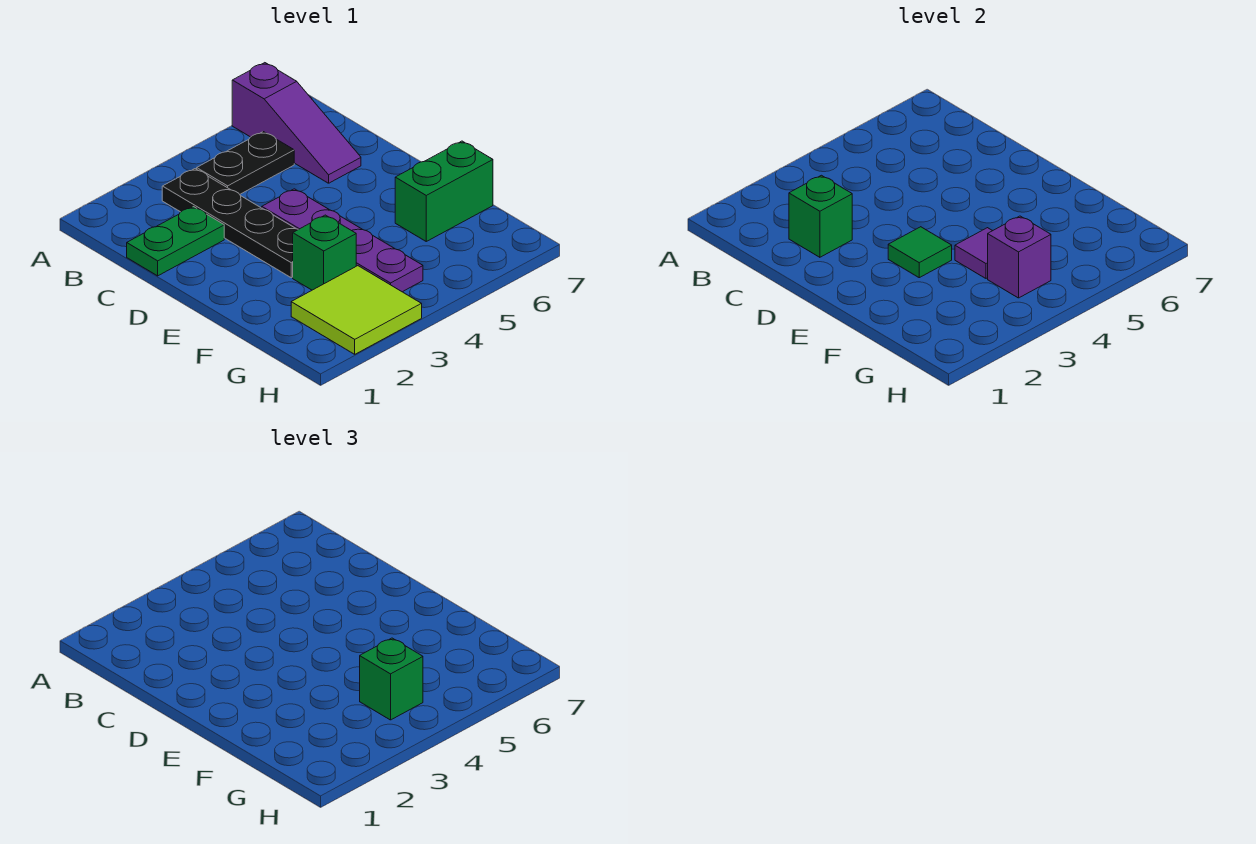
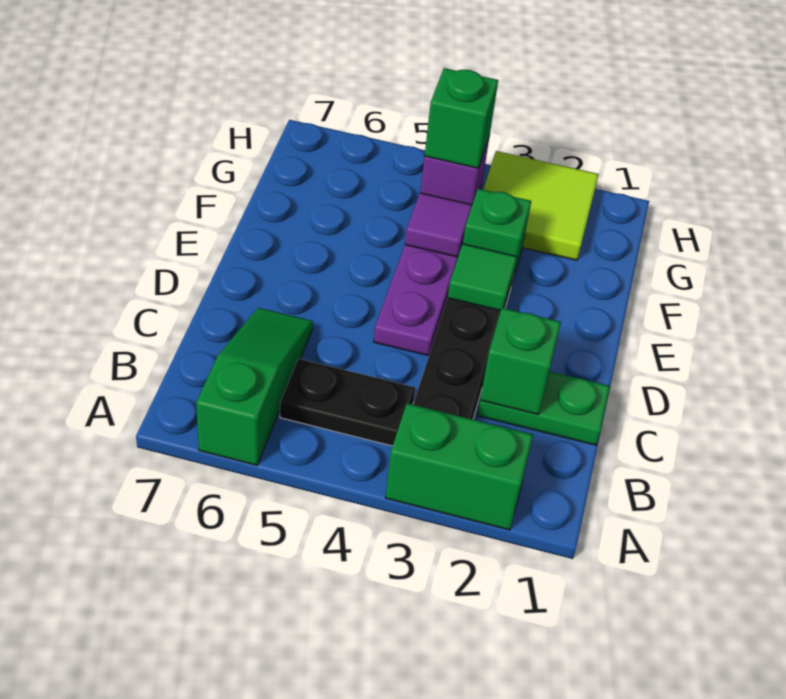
purple slope A6:C6 level 1 top A -> green slope A6:C6 level 1 top A
green brick F6:F7 level 1 -> green brick A2:A3 level 1

